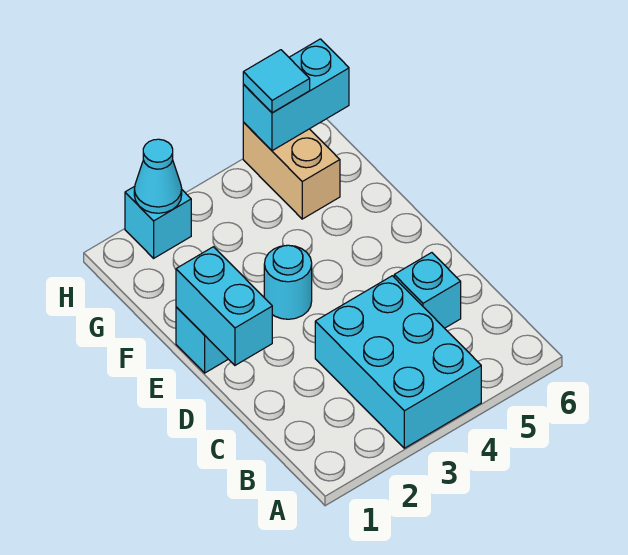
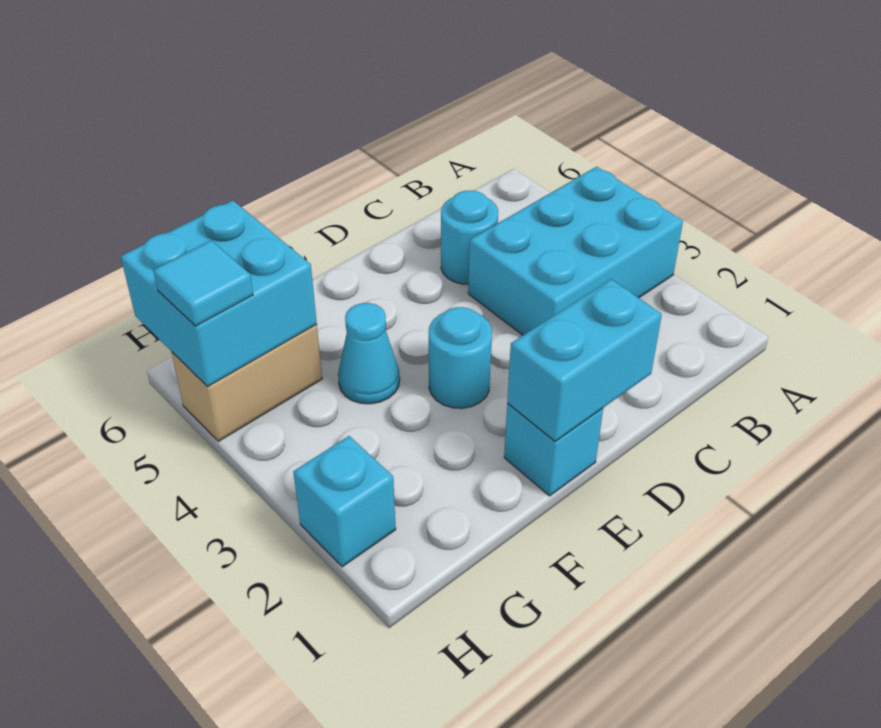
cyan brick C5 level 1 -> cyan round brick C5 level 1
cyan cone H2 level 2 -> cyan cone F4 level 1
cyan brick H5:H6 level 2 -> cyan brick G5:H6 level 2

